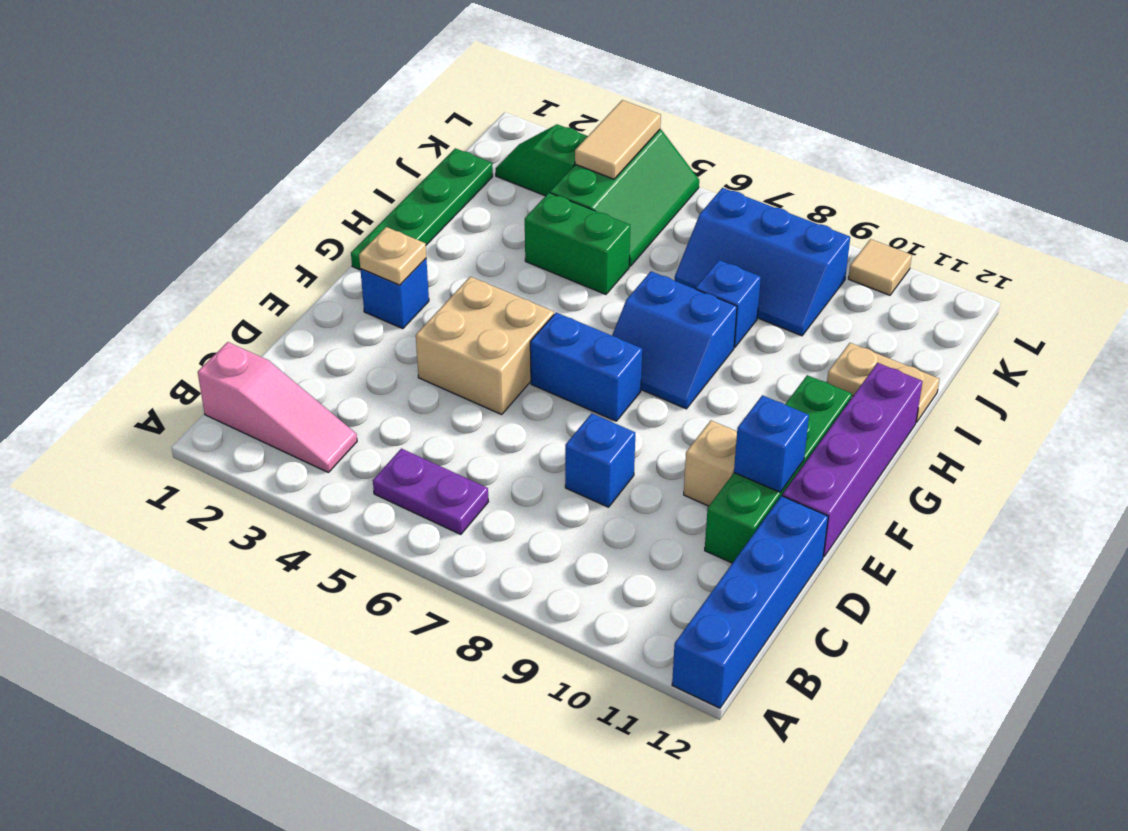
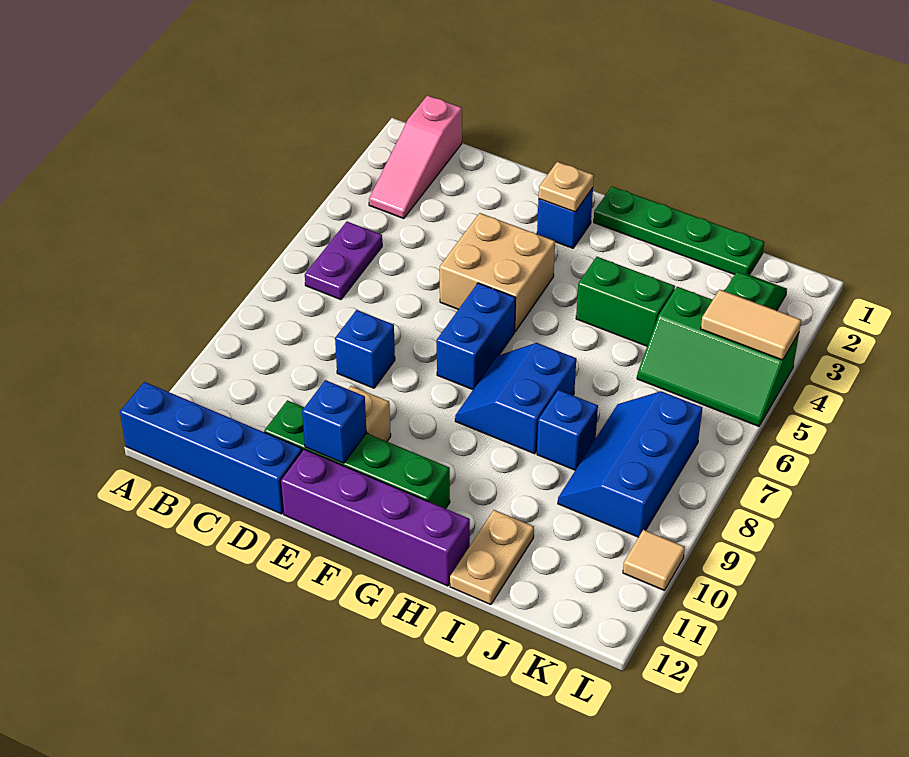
green brick I4:I5 level 1 -> green brick H4:I4 level 1

